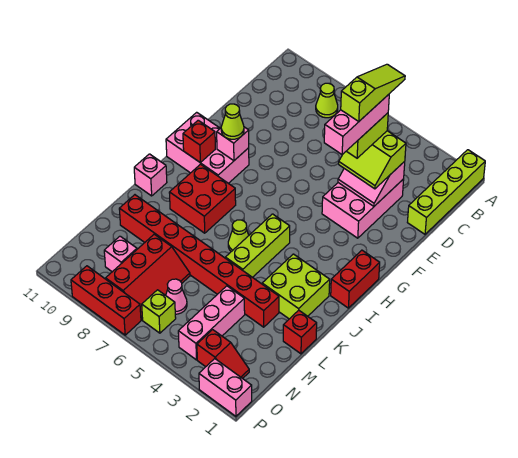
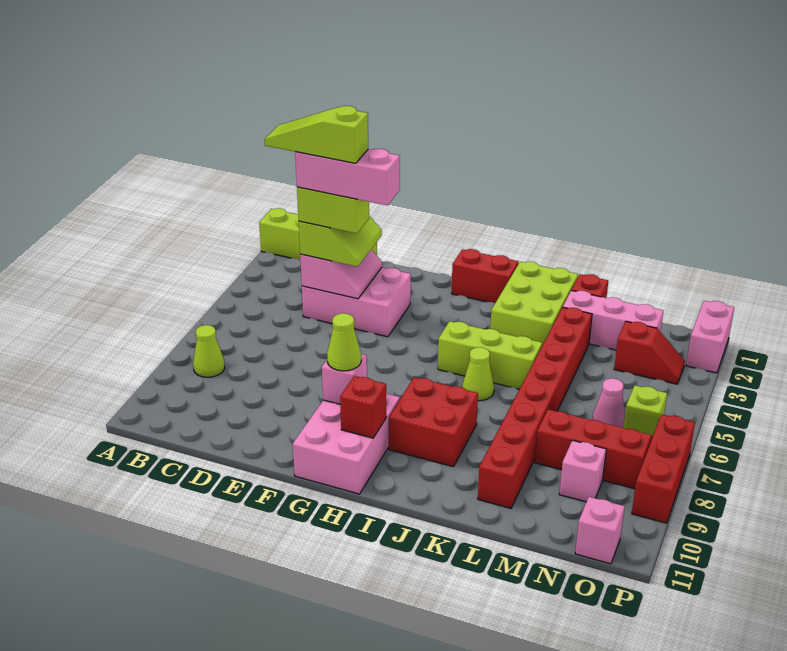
lime brick J2:K3 level 1 -> lime brick J1:K3 level 1
pink brick J11 level 1 -> pink brick O11 level 1
pink brick M4:O4 level 1 -> pink brick L2:N2 level 1
red slope O2:O3 level 1 top 3 -> red slope N3:O3 level 1 top N

